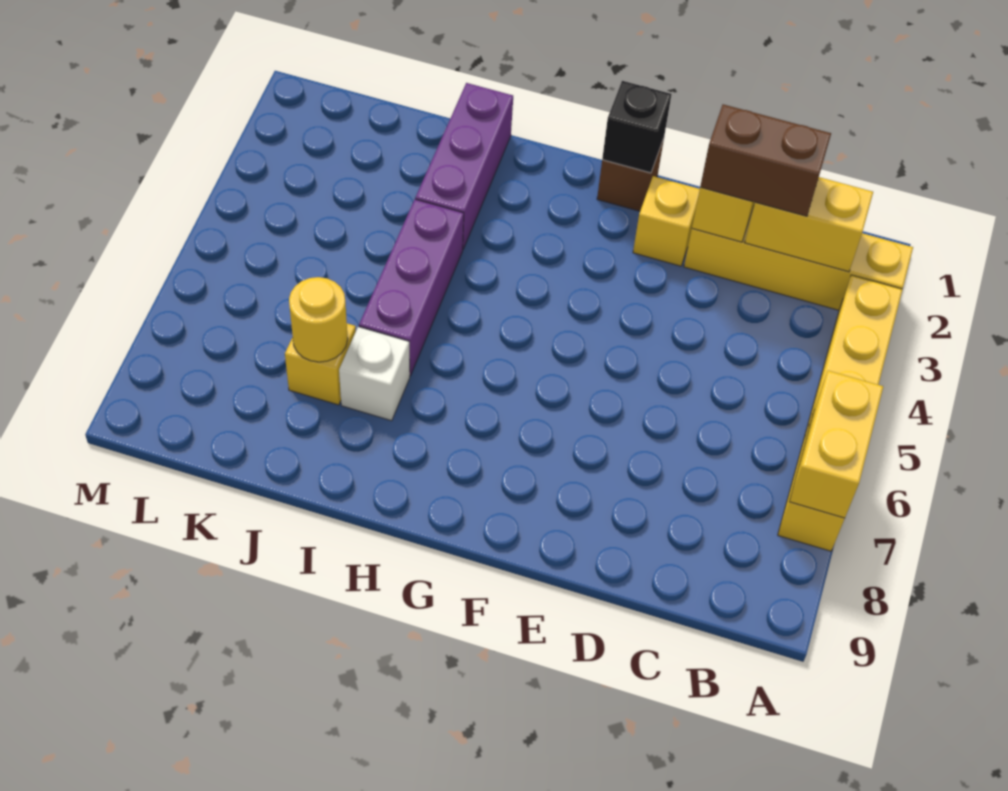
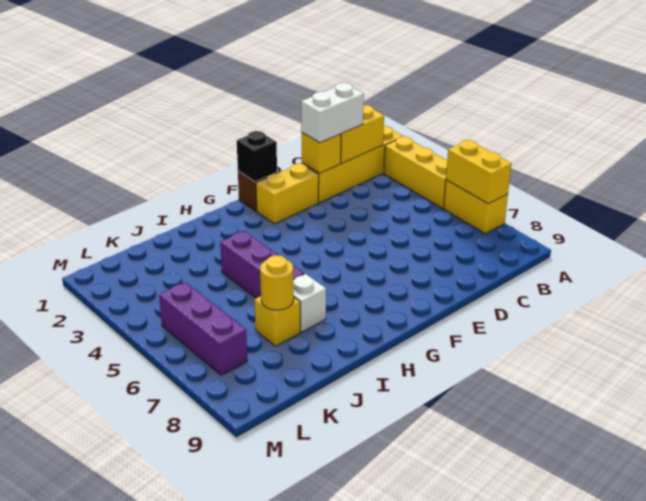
brown brick C2:D2 level 3 -> white brick C2:D2 level 3
yellow brick E2 level 1 -> yellow brick E2:F2 level 1
purple brick I1:I3 level 1 -> purple brick L5:L7 level 1

